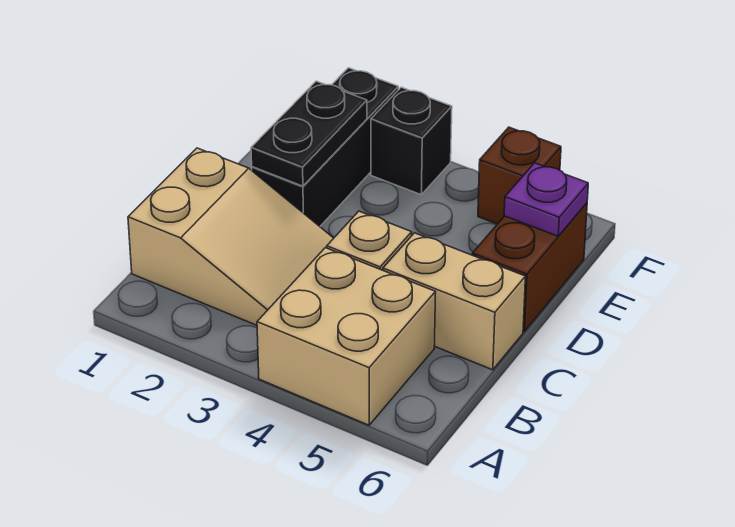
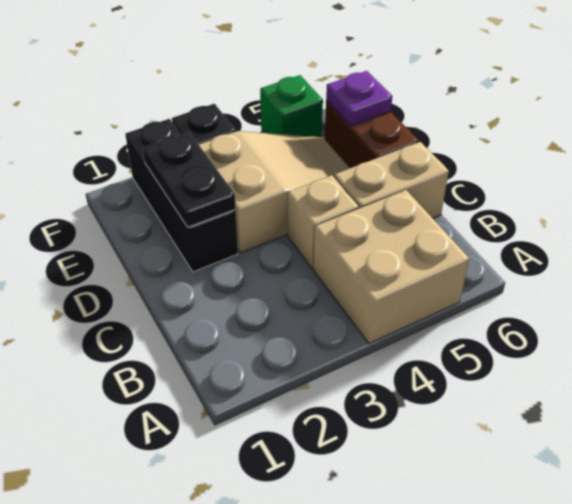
tan slope B1:C3 level 1 top 1 -> tan slope D3:E5 level 1 top 3
brown brick F5 level 1 -> green brick F5 level 1

